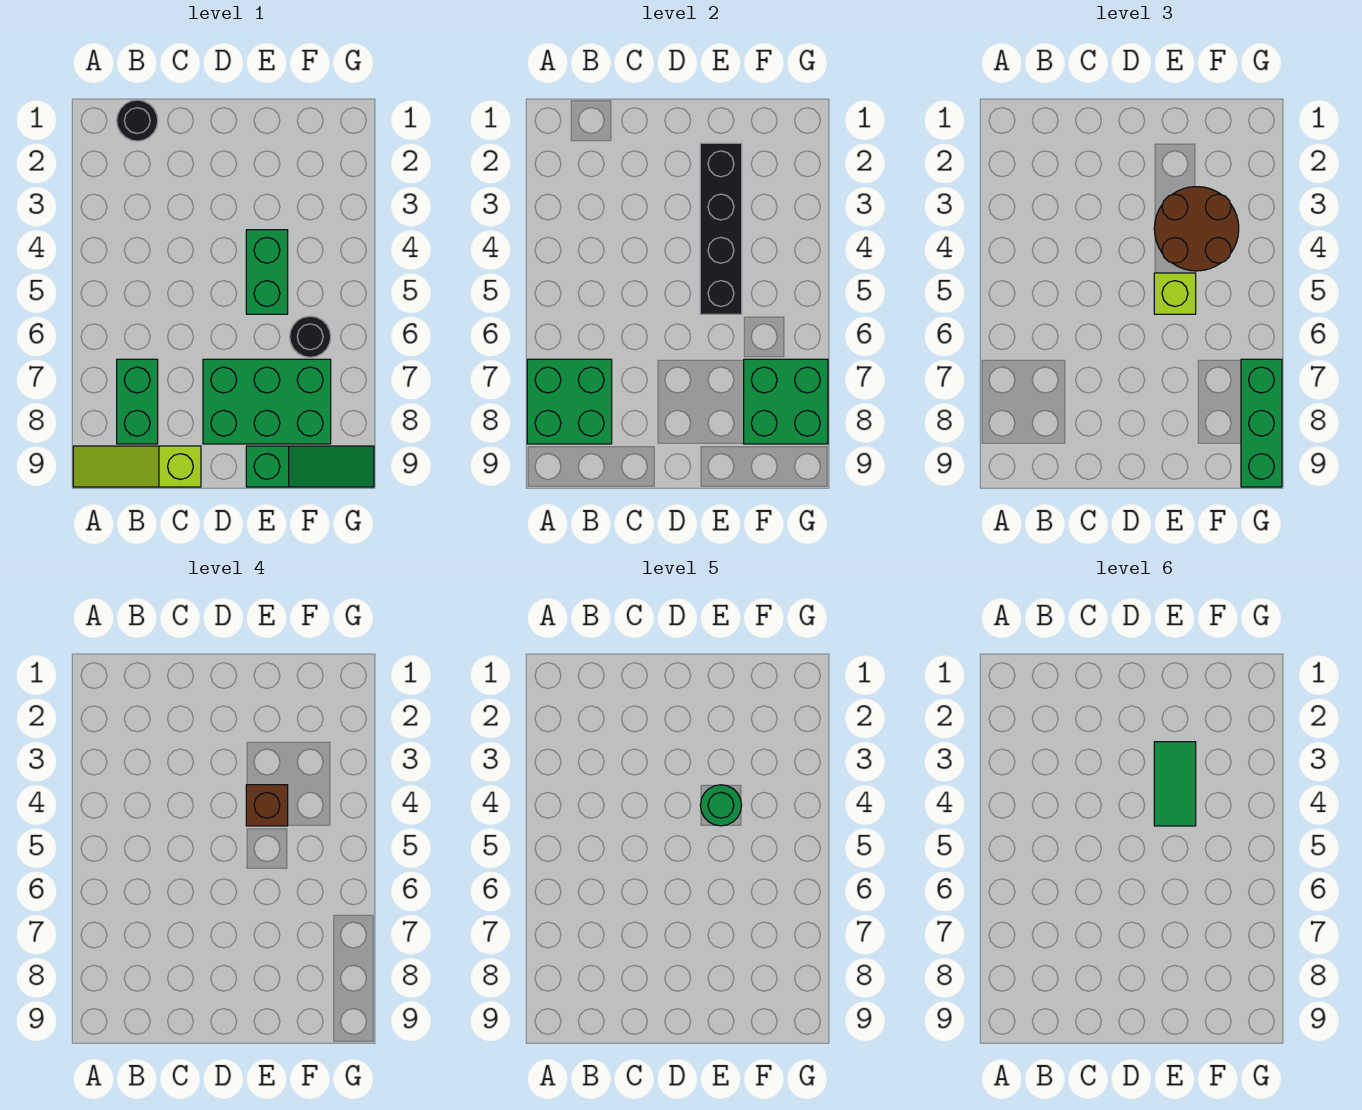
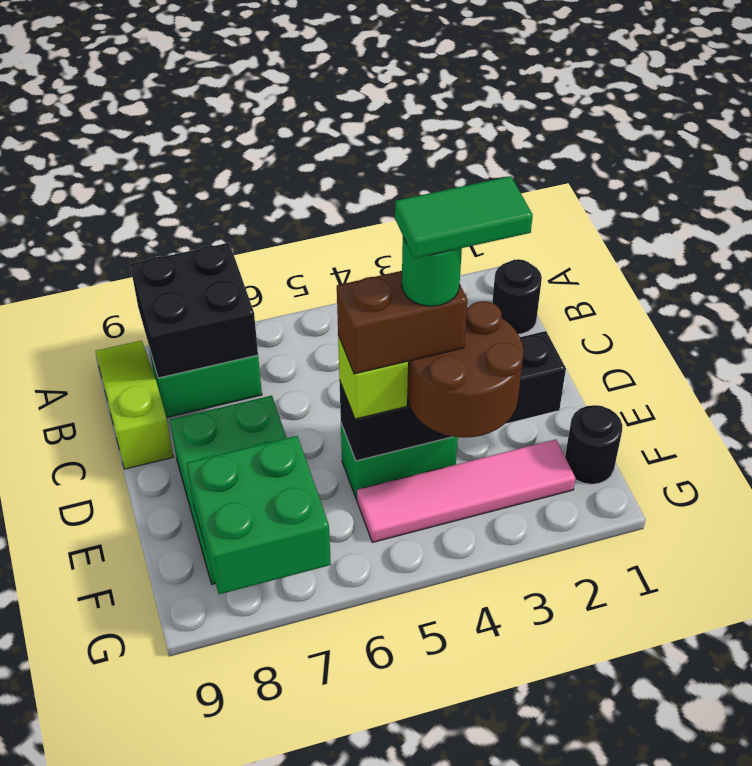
green brick A7:B8 level 2 -> black brick A7:B8 level 2
brown brick E4 level 4 -> brown brick E4:E5 level 4
green slope E9:G9 level 1 top E -> none
none -> pink tile F2:F5 level 1
black round brick F6 level 1 -> black round brick F1 level 1
green brick G7:G9 level 3 -> none

